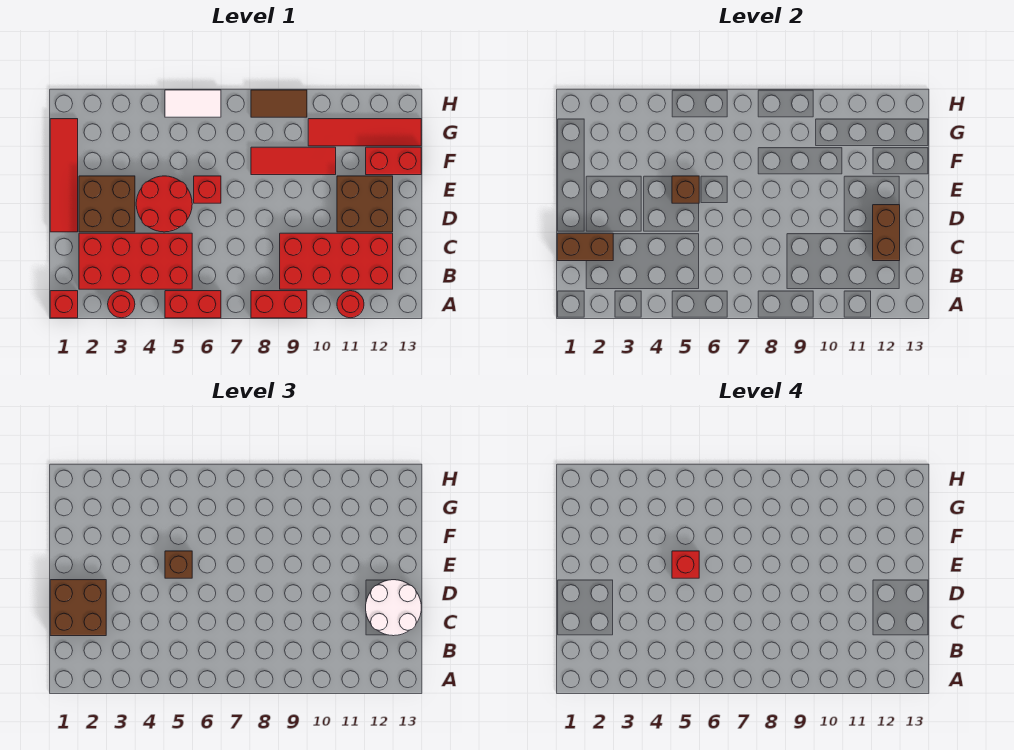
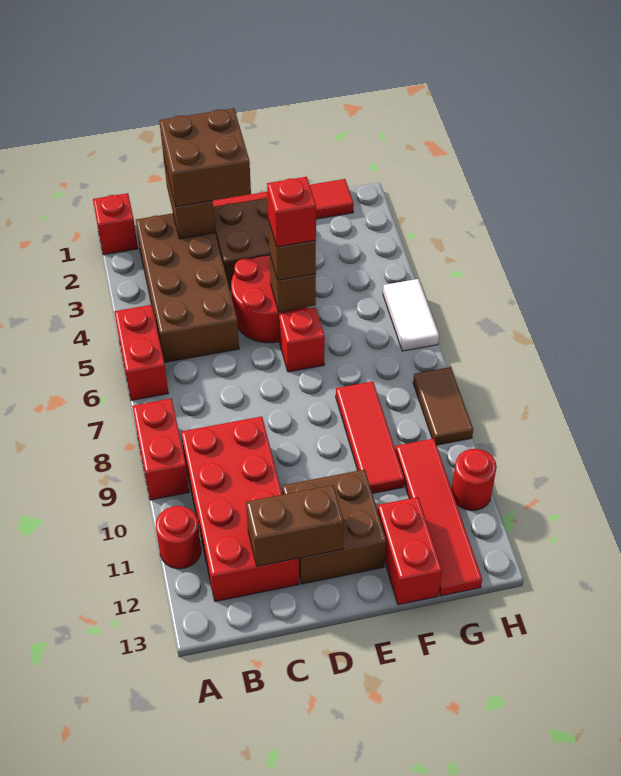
red round brick A3 level 1 -> red round brick H11 level 1
red brick B2:C5 level 1 -> brown brick B2:C5 level 1
white round brick C12:D13 level 3 -> none

